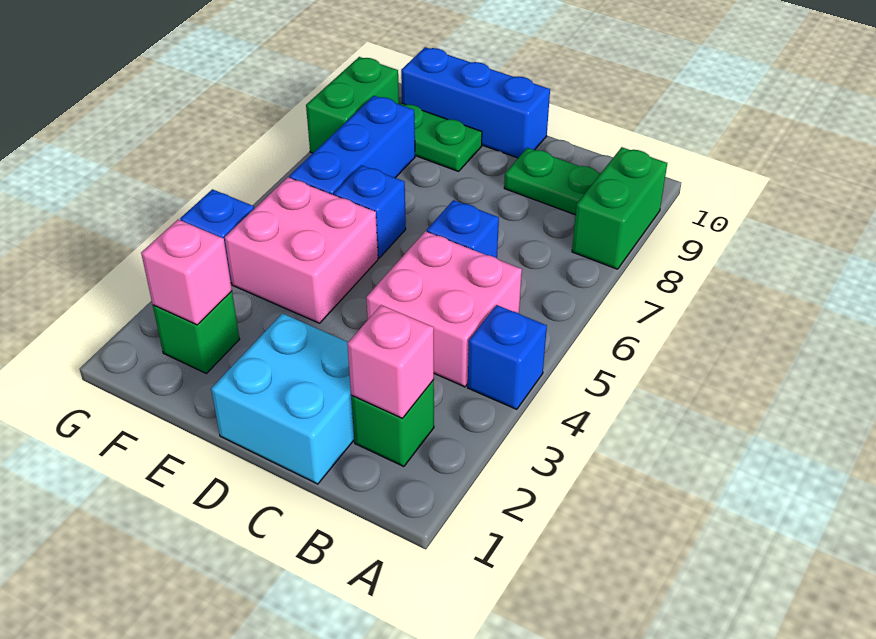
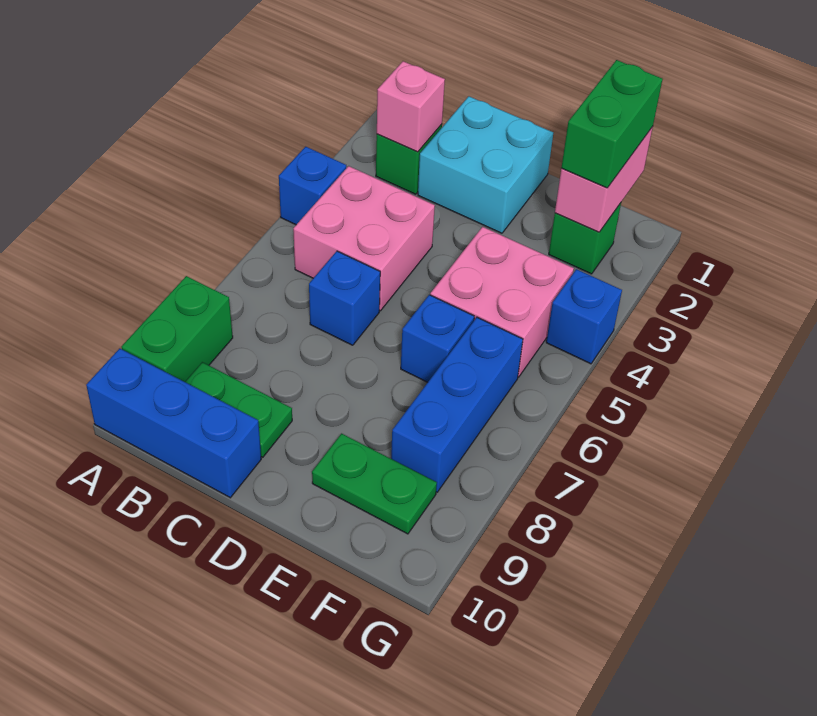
blue brick D10:F10 level 1 -> blue brick A10:C10 level 1
pink brick F2 level 2 -> pink brick F1:F2 level 2
green brick G8:G9 level 1 -> green brick F1:F2 level 3

